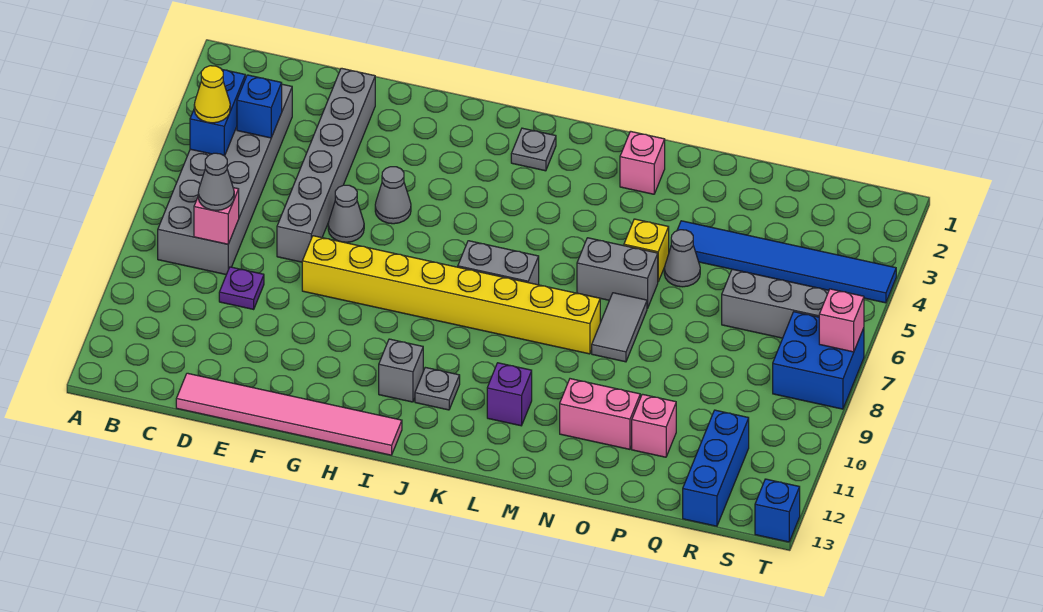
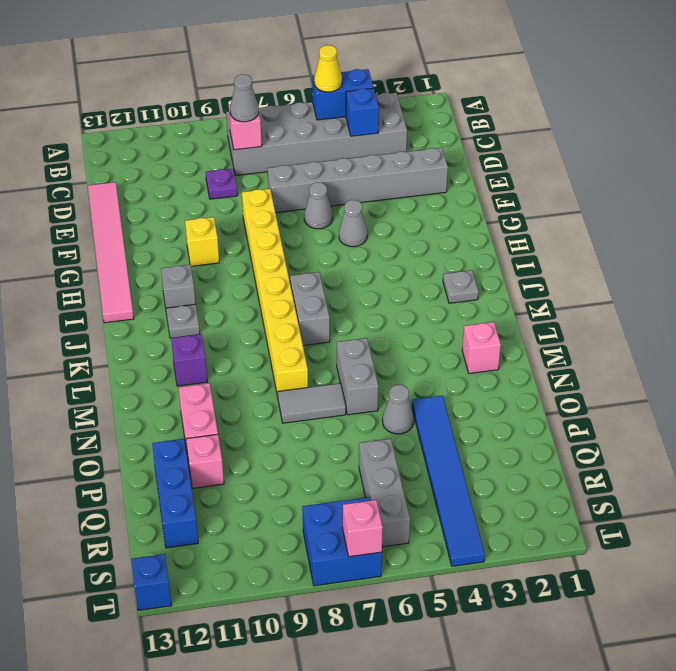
yellow brick N5 level 1 -> yellow brick G10 level 1
blue brick R11:R13 level 1 -> blue brick P12:R12 level 1

